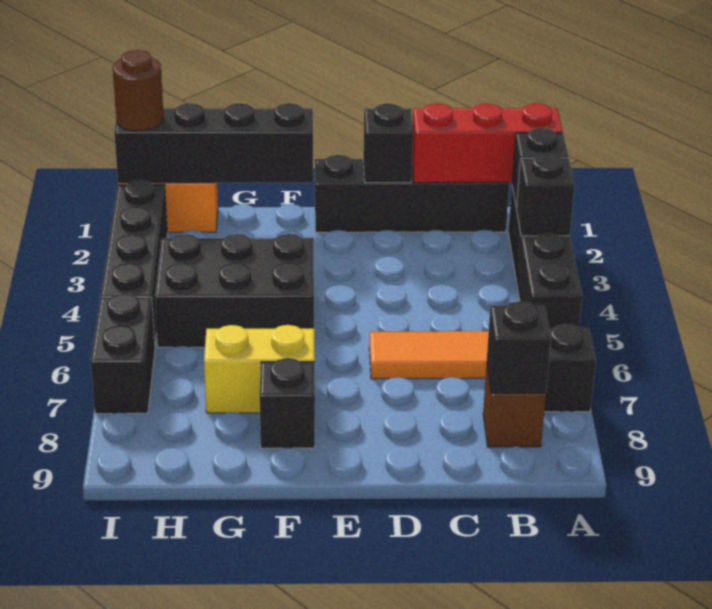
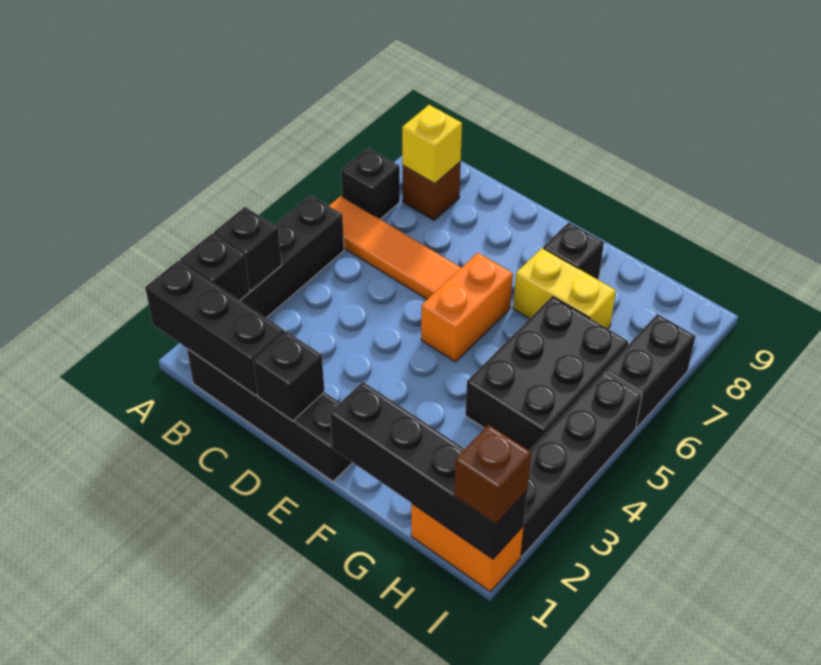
red brick A1:C1 level 2 -> black brick A1:C1 level 2
black brick B8 level 2 -> yellow brick B8 level 2
none -> orange brick E5:E6 level 1
black brick F4:H5 level 1 -> black brick G4:H6 level 1
brown round brick I1 level 3 -> brown brick I1 level 3

